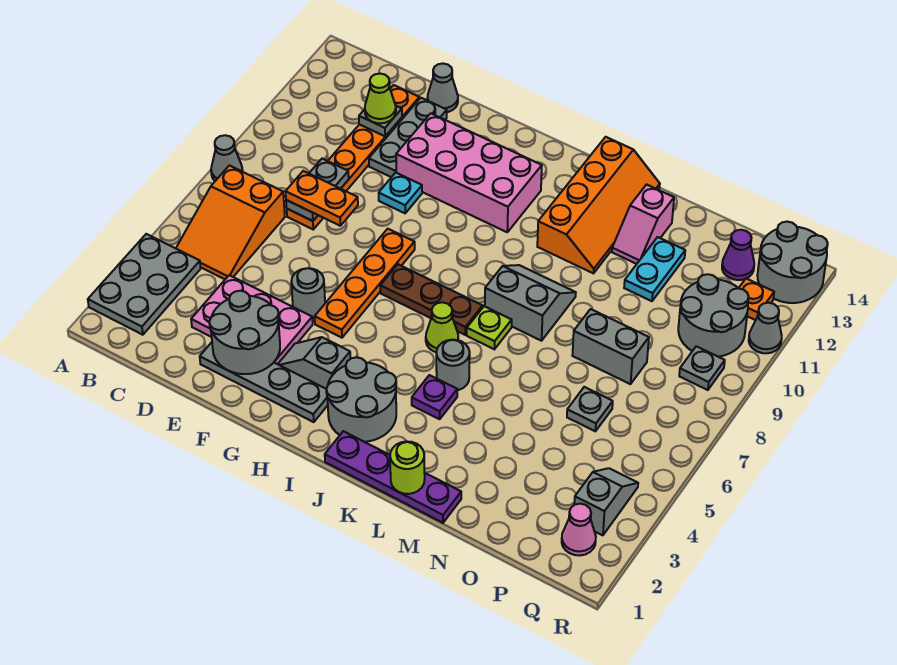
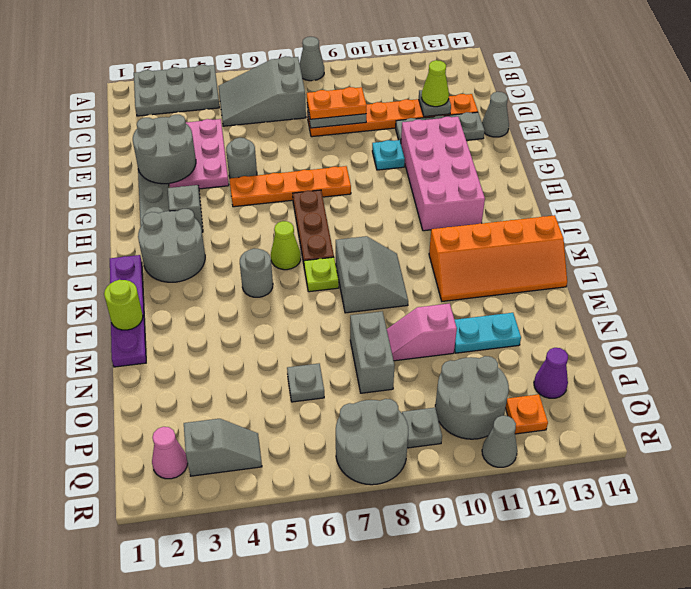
orange slope B5:C7 level 1 top 7 -> grey slope B5:C7 level 1 top 7
orange plate D8:E8 level 3 -> orange plate D8:D9 level 3
purple plate K4 level 1 -> none
pink slope M12:M13 level 1 top 13 -> pink slope N9:N10 level 1 top 10
grey round brick Q13:R14 level 1 -> grey round brick Q7:R8 level 1

